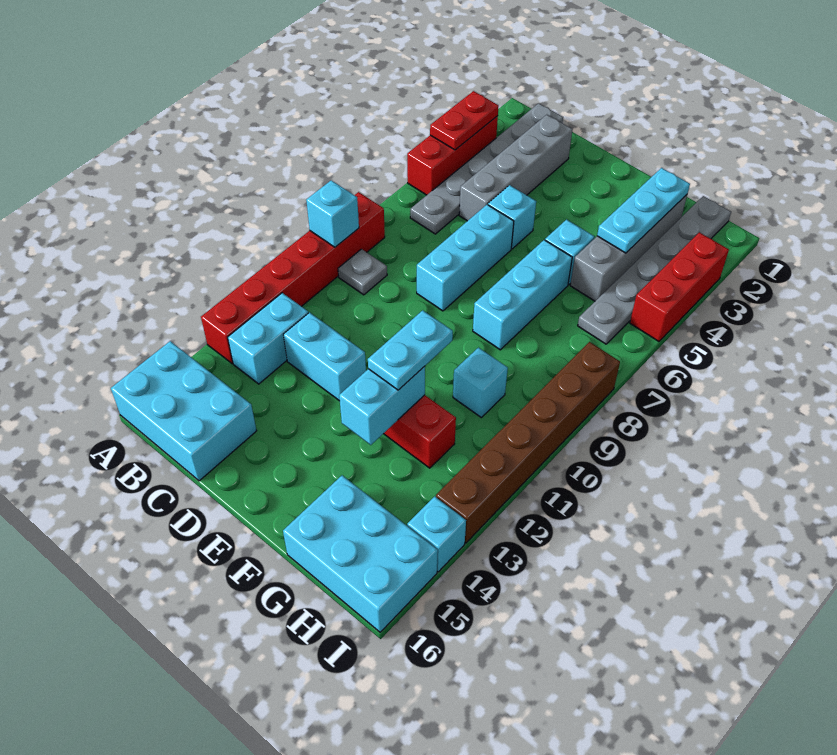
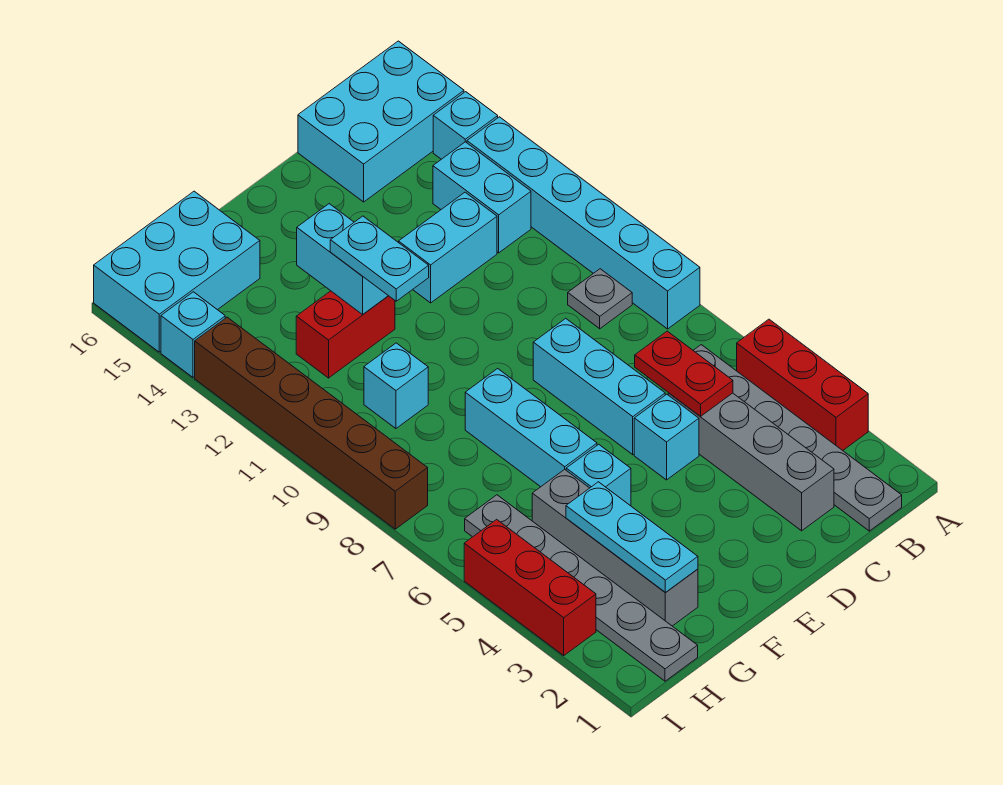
red plate A3:A4 level 2 -> red plate C5:C6 level 2
red brick A8:A13 level 1 -> cyan brick A8:A13 level 1
cyan brick A9 level 2 -> cyan brick A14 level 1

